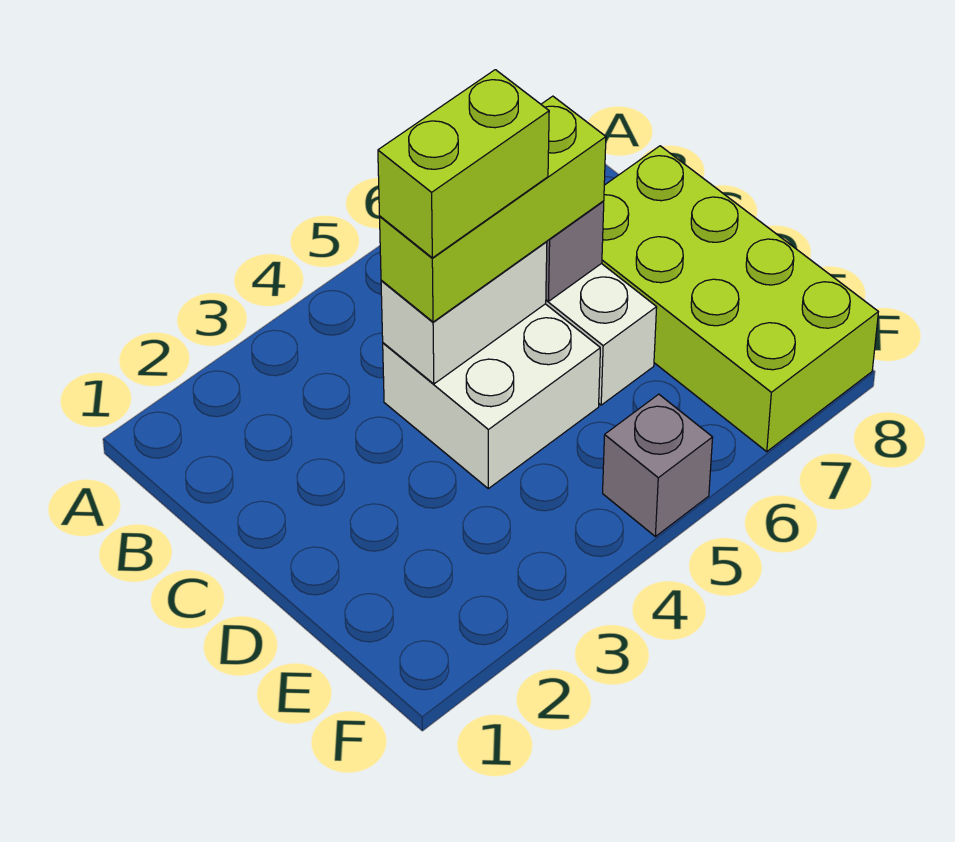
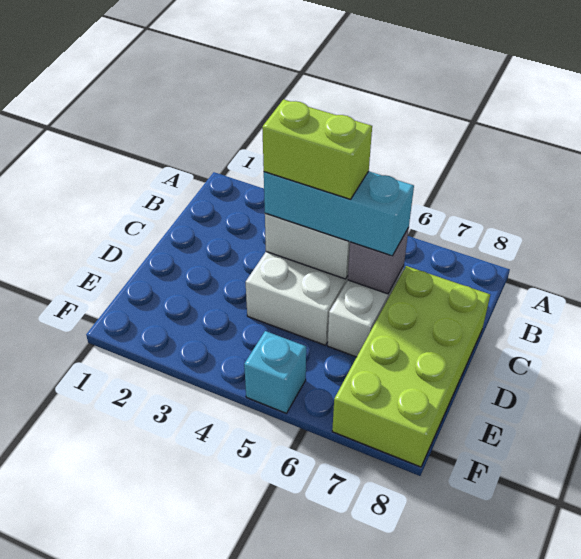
lime brick C4:C6 level 3 -> cyan brick C4:C6 level 3
grey brick F5 level 1 -> cyan brick F5 level 1

